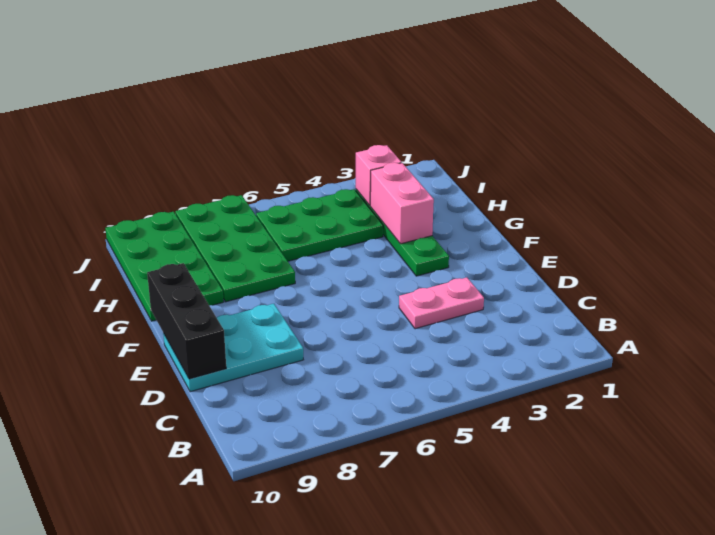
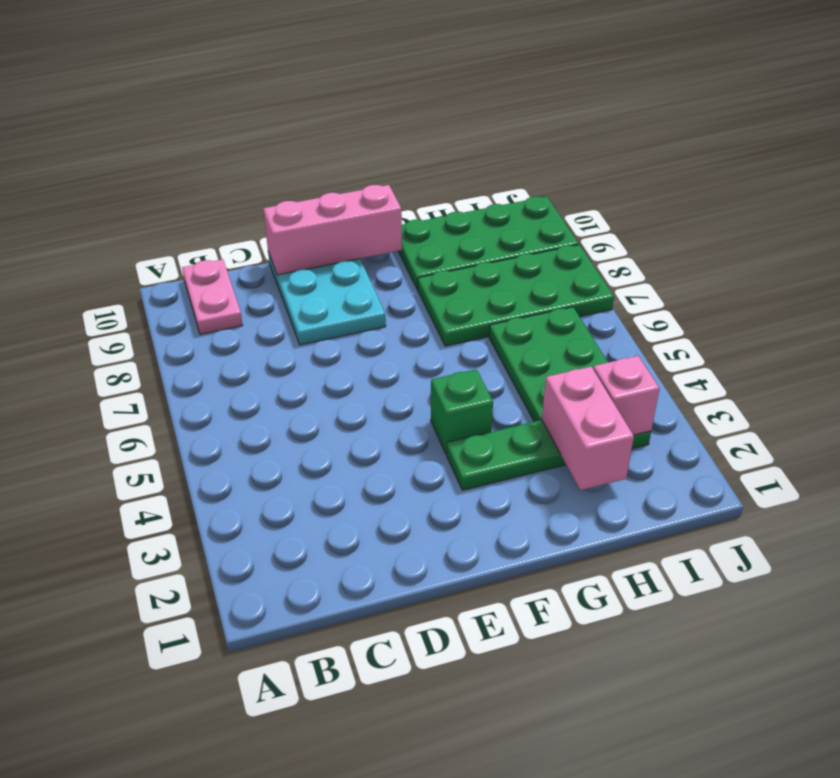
pink plate D3:D4 level 1 -> pink plate B9:B10 level 1
black brick D10:F10 level 2 -> pink brick D10:F10 level 2
none -> green brick F4 level 1
pink brick G3:H3 level 2 -> pink brick H2:H3 level 2

